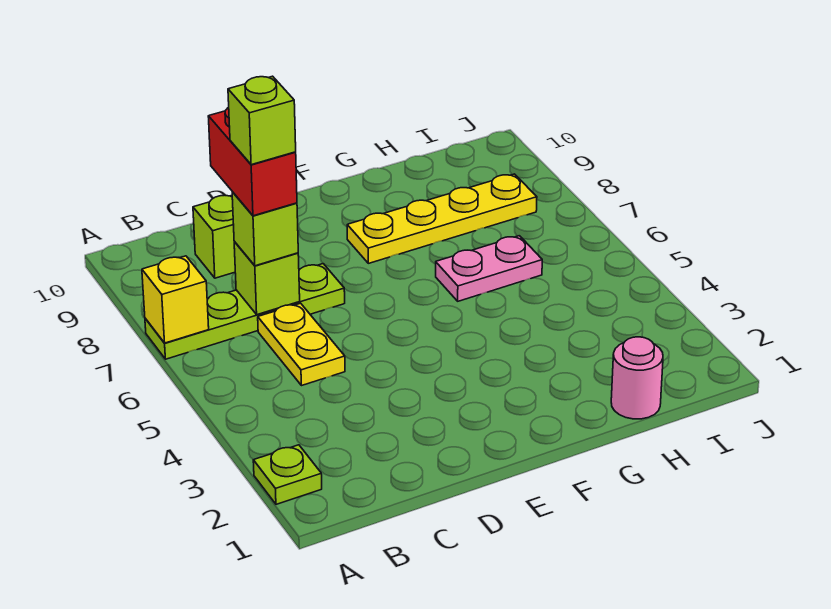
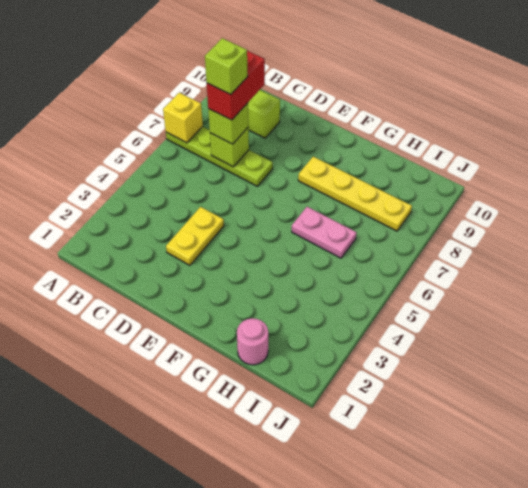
lime plate A2 level 1 -> none
yellow plate C5:C6 level 1 -> yellow plate D3:D4 level 1

